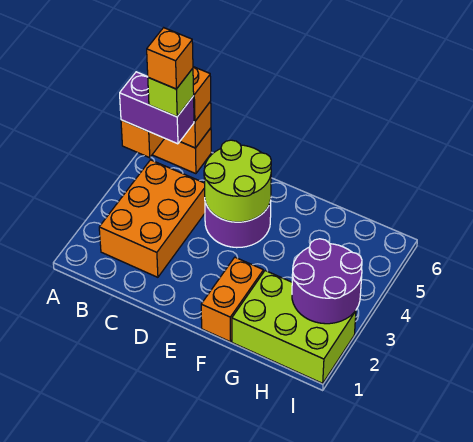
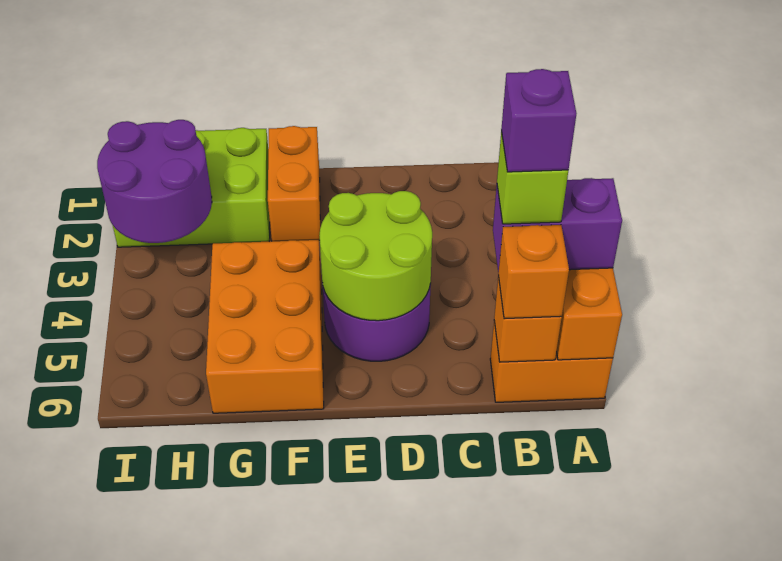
orange brick B2:C4 level 1 -> orange brick F4:G6 level 1
orange brick B5 level 5 -> purple brick B5 level 5

